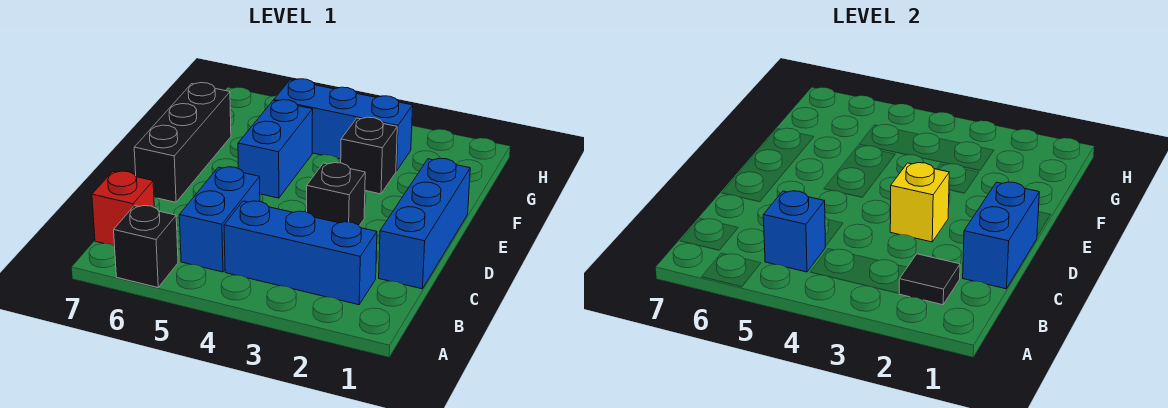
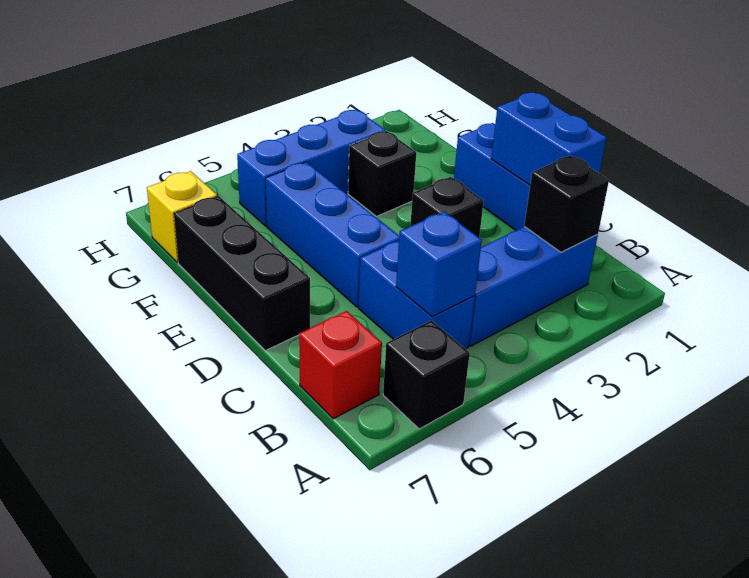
black tile B2 level 2 -> black brick B2 level 2
yellow brick D3 level 2 -> yellow brick G7 level 1
blue brick E5:F5 level 1 -> blue brick D5:F5 level 1

